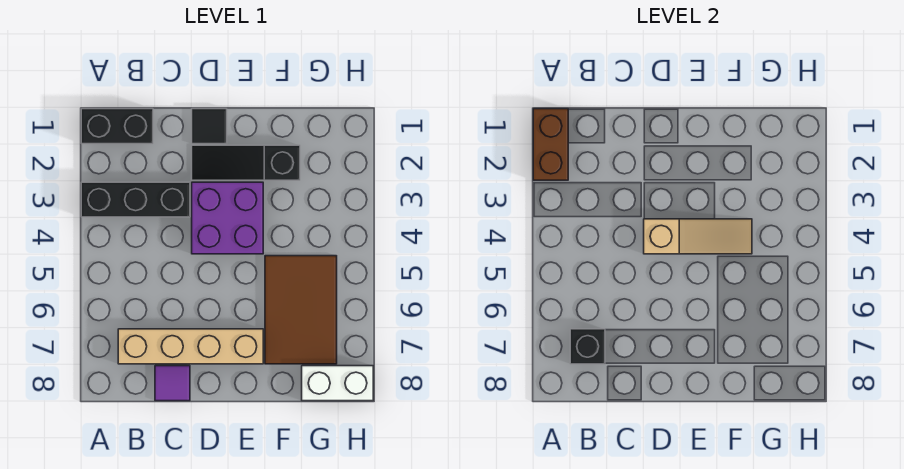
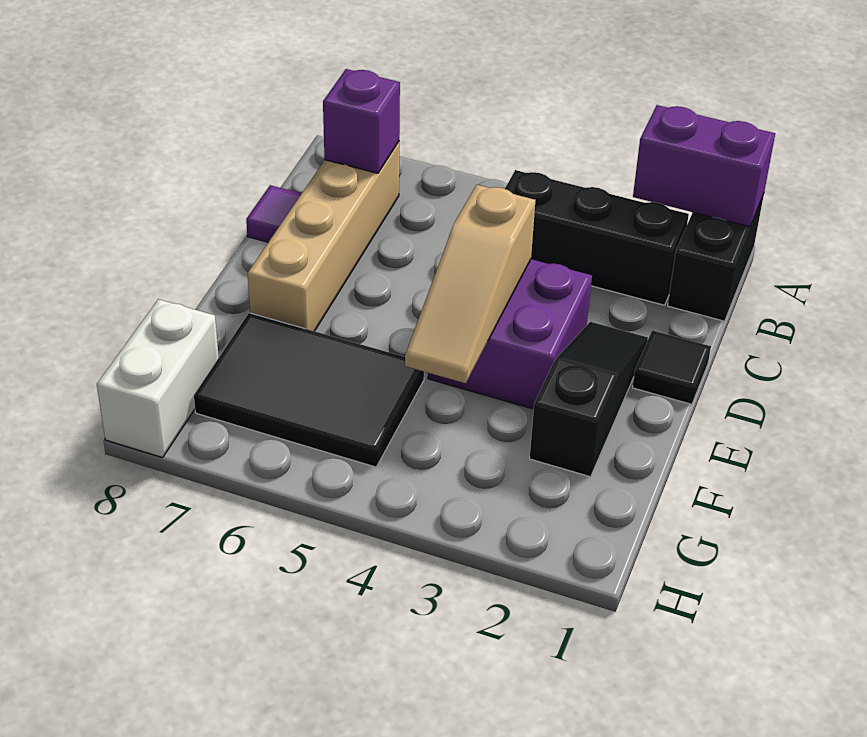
brown brick A1:A2 level 2 -> purple brick A1:A2 level 2
black brick A3:C3 level 1 -> black brick B2:B4 level 1
black brick B7 level 2 -> purple brick B7 level 2
brown tile F5:G7 level 1 -> black tile F5:G7 level 1

